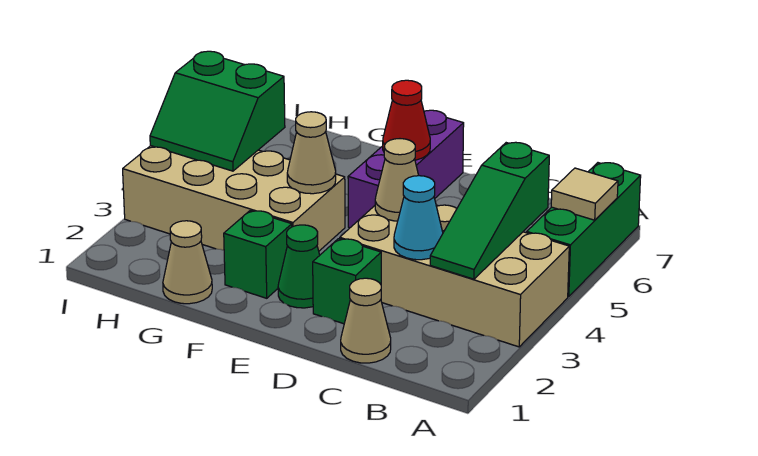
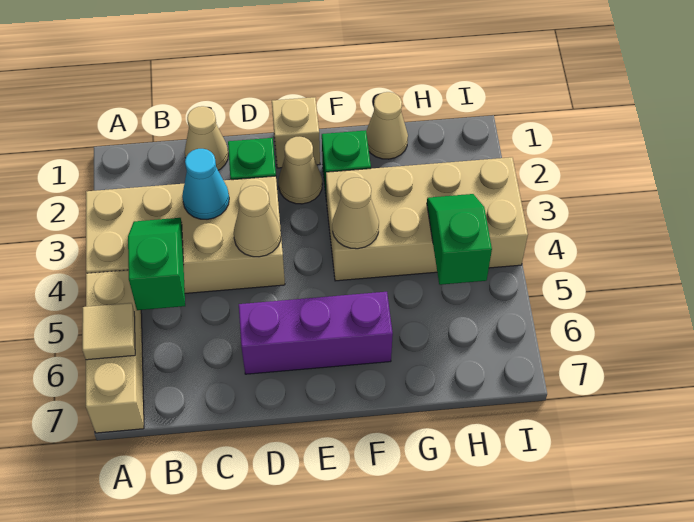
green brick A5:A7 level 1 -> tan brick A5:A7 level 1
green slope B3:B5 level 2 top 5 -> green slope B4:B5 level 2 top 5
none -> tan brick E1 level 1
green cone E2 level 1 -> tan cone E2 level 1
purple brick E5:E7 level 1 -> purple brick D6:F6 level 1
red cone E6 level 2 -> none
green slope H4:I5 level 2 top 5 -> green slope H4:H5 level 2 top 5

